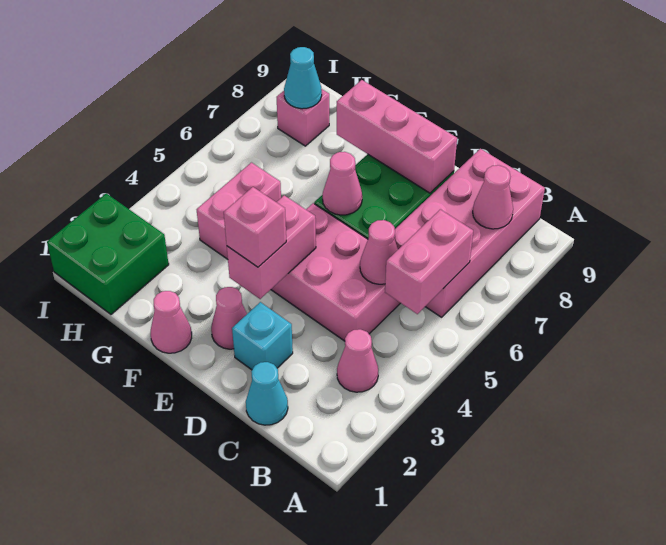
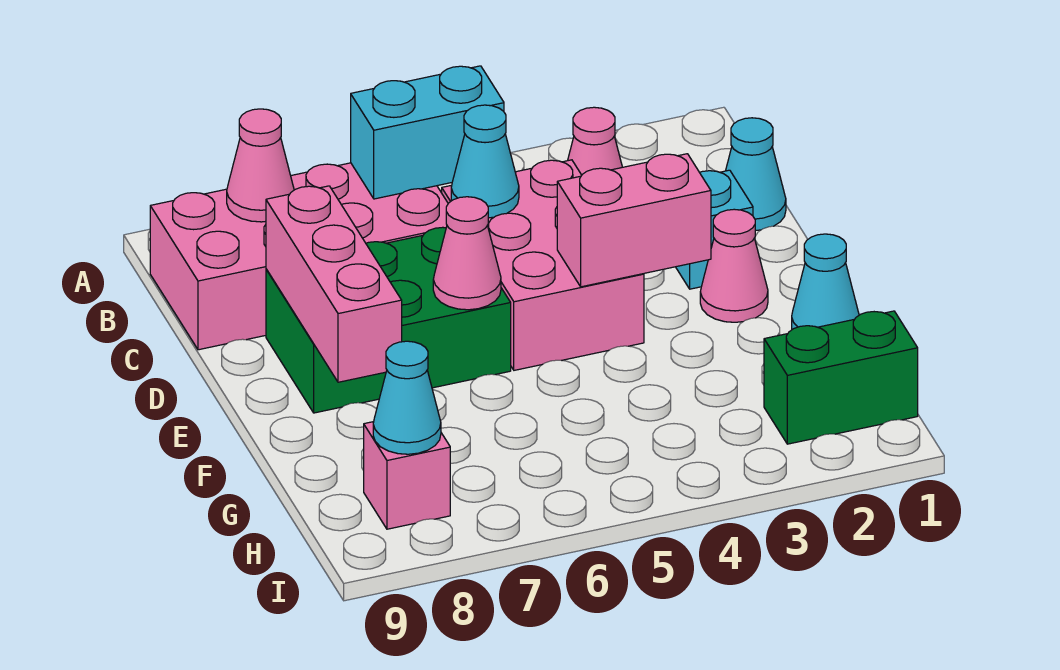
pink brick B5:B6 level 2 -> cyan brick B5:B6 level 2
pink cone C5 level 2 -> cyan cone C5 level 2
pink brick E3 level 3 -> none
pink cone F1 level 1 -> cyan cone F1 level 1
pink brick G4:G5 level 1 -> none
green brick H1:I2 level 1 -> green brick H1:H2 level 1

